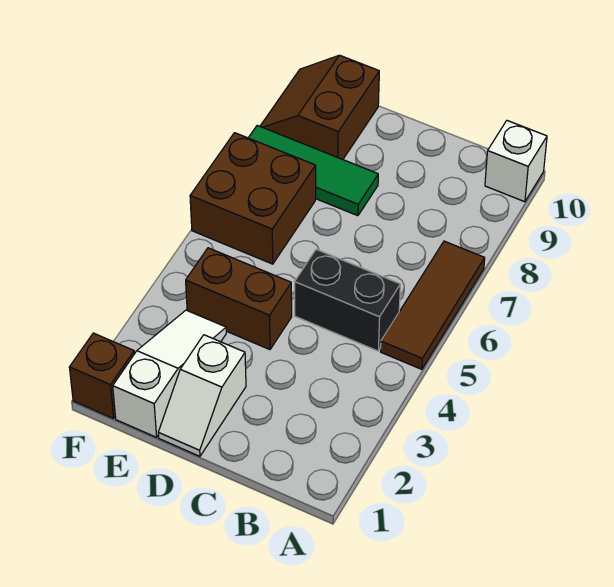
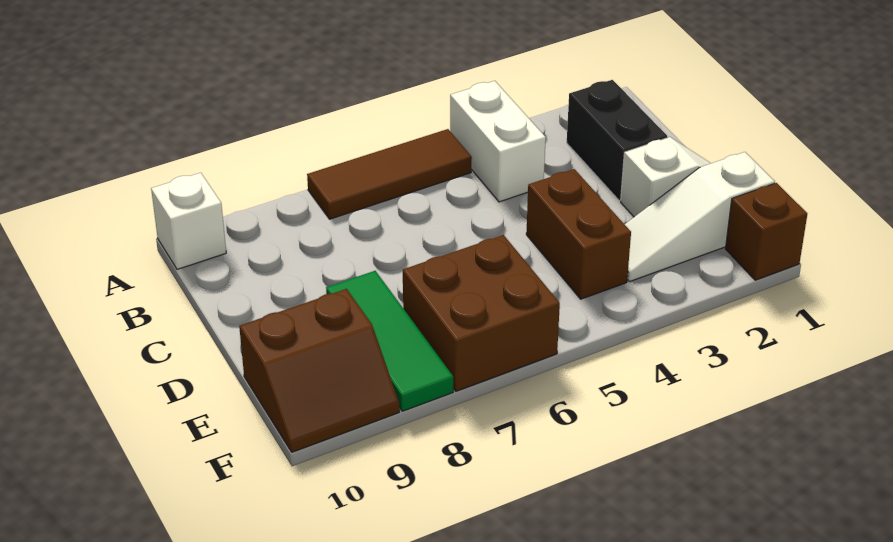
none -> white brick A4:B4 level 1
black brick B5:C5 level 1 -> black brick B2:C2 level 1

